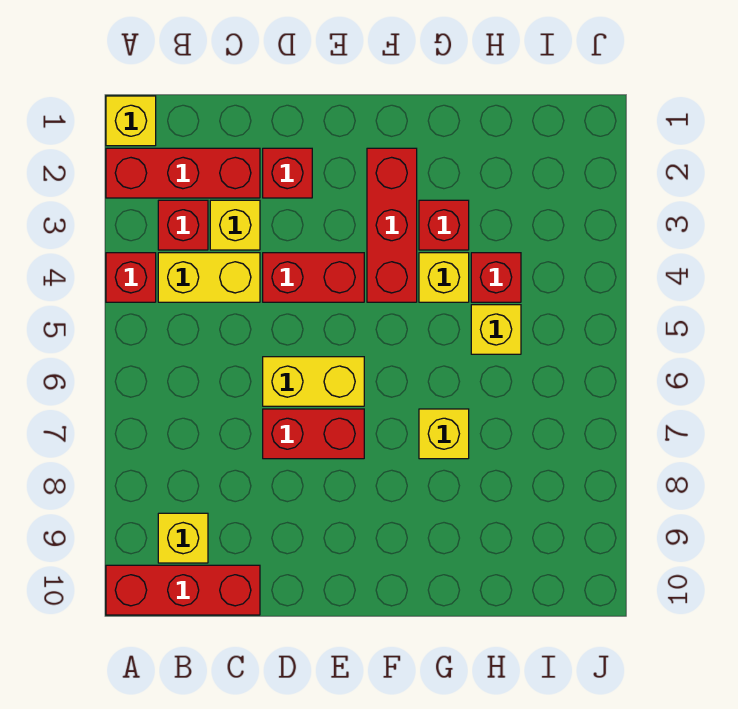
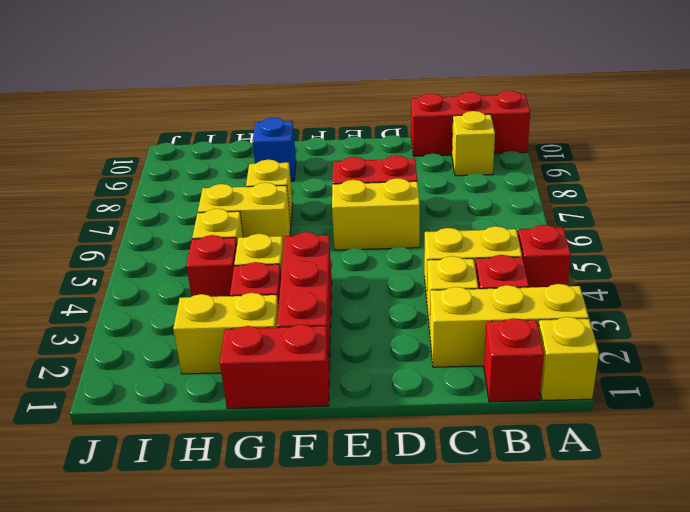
red brick A2:C2 level 1 -> yellow brick A2:C2 level 1
red brick D2 level 1 -> red brick B1 level 1
red brick D4:E4 level 1 -> red brick F1:G1 level 1
none -> yellow brick G2:H2 level 1
none -> yellow brick G6:H6 level 1
none -> blue brick G9 level 1

